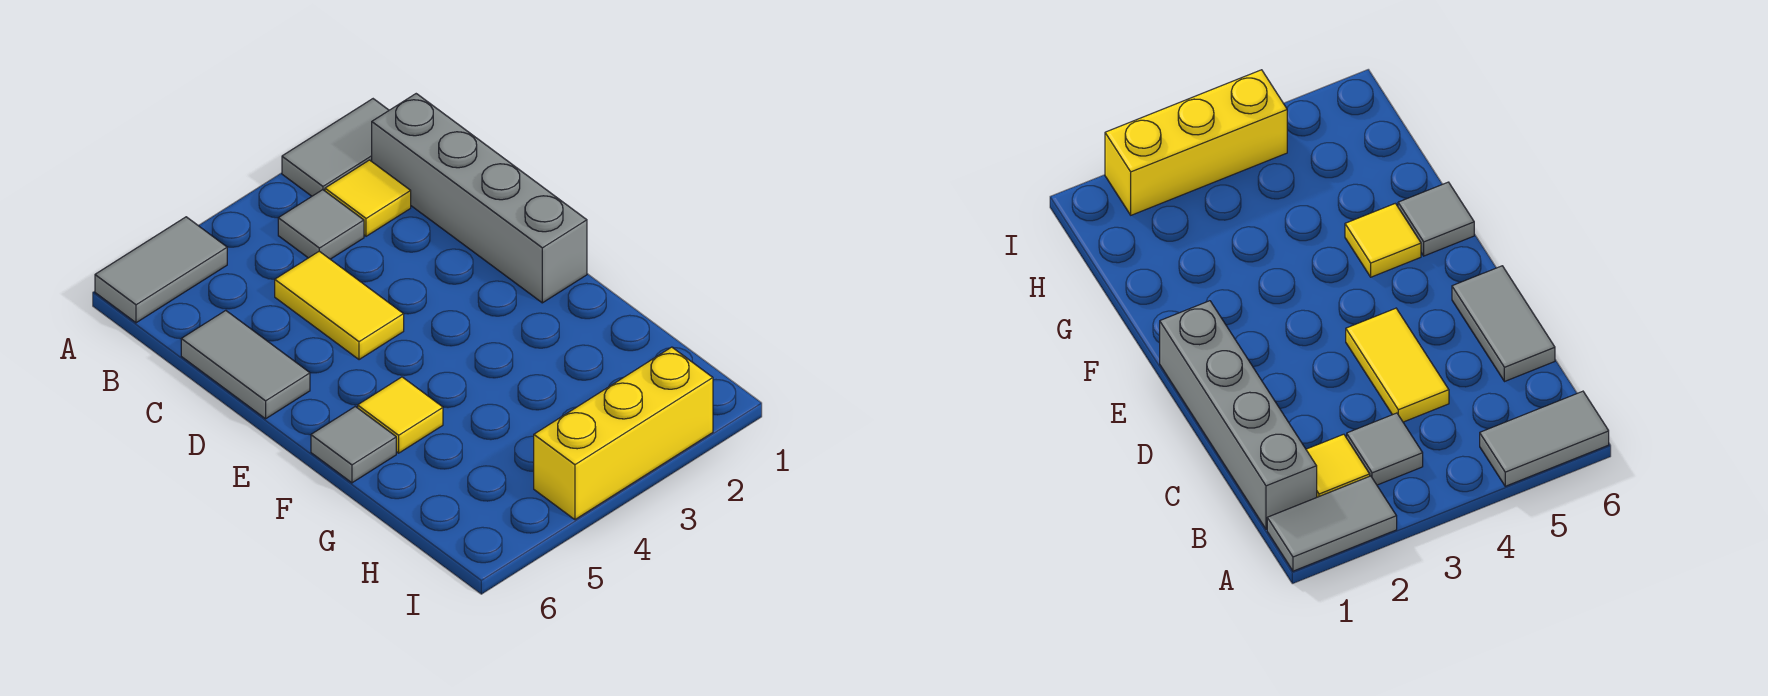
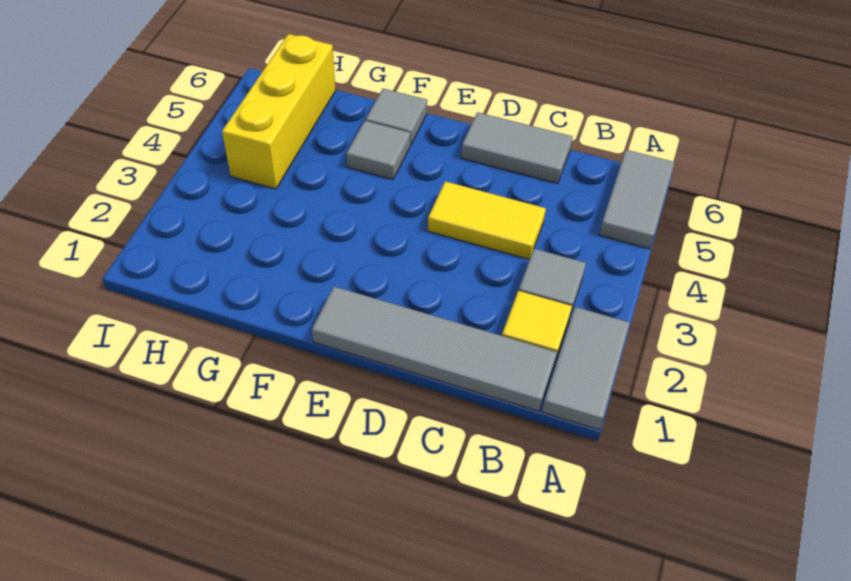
grey brick B1:E1 level 1 -> grey tile B1:E1 level 1
yellow tile F5 level 1 -> grey tile F5 level 1
yellow brick I2:I4 level 1 -> yellow brick H4:H6 level 1

